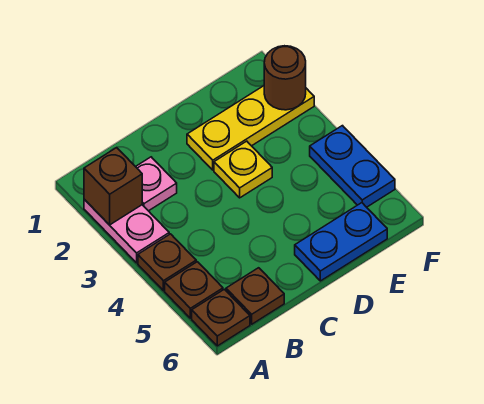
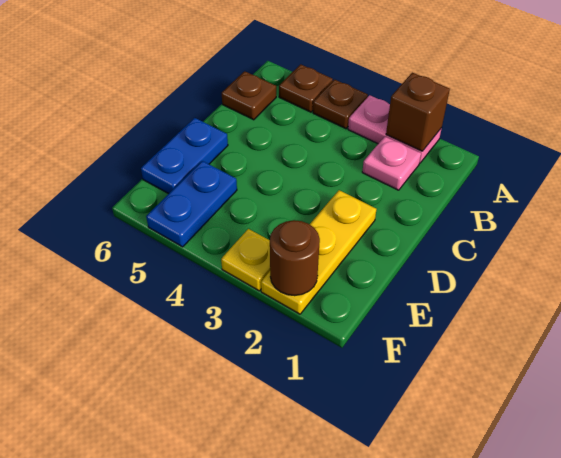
brown plate A6 level 1 -> none
yellow plate D3 level 1 -> yellow plate F3 level 1
blue plate F4:F5 level 1 -> blue plate E5:F5 level 1

